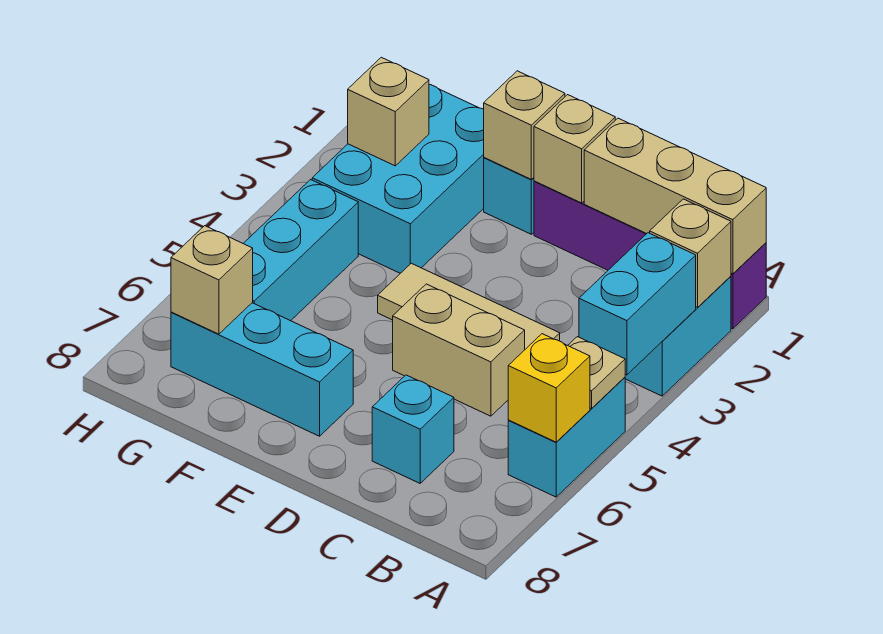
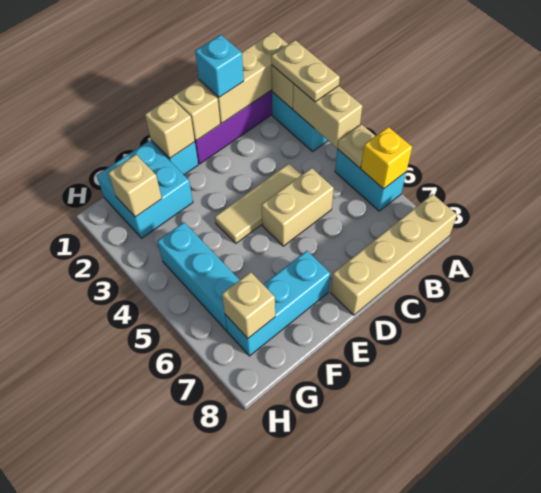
none -> tan plate A2:A3 level 3
cyan brick A3:A4 level 2 -> tan brick A3:A4 level 2
none -> tan brick A8:D8 level 1
cyan brick C7 level 1 -> cyan brick C1 level 3
cyan brick F1:G3 level 1 -> cyan brick F1:G2 level 1

